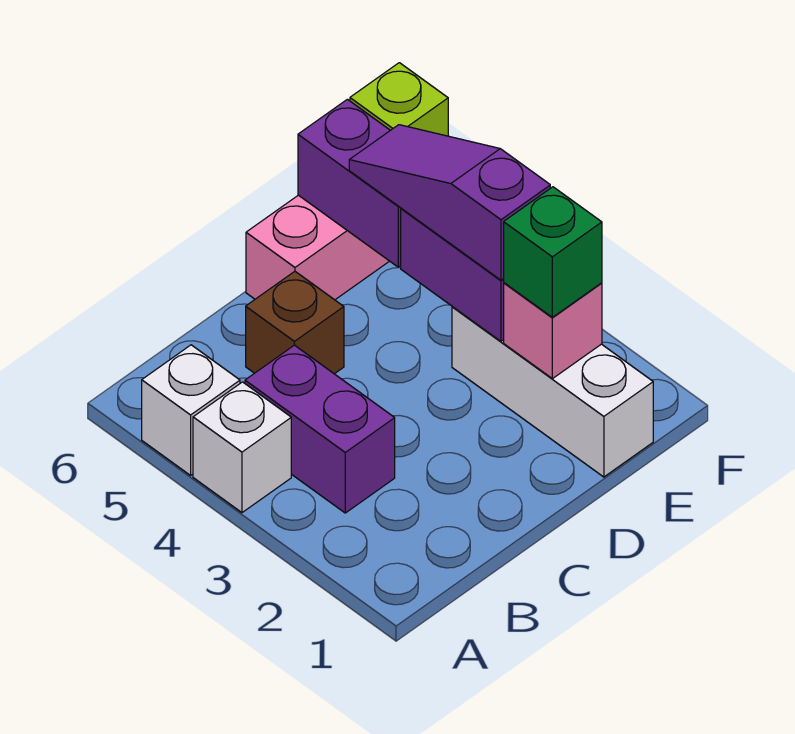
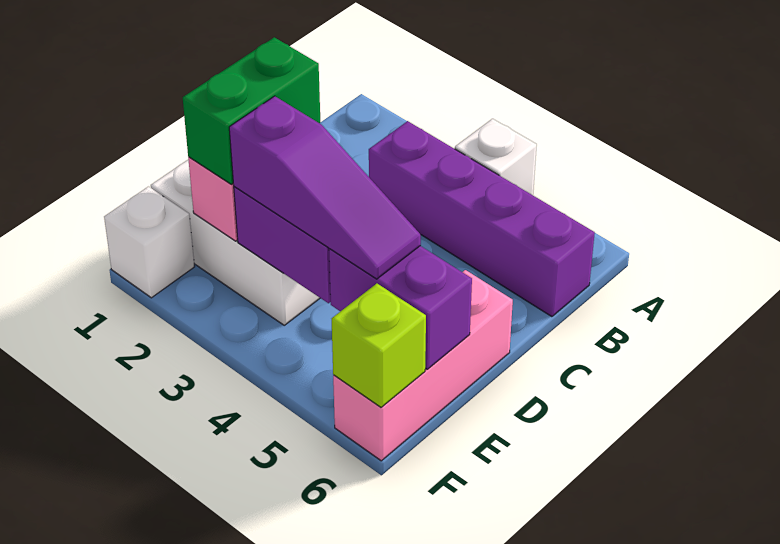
white brick A5 level 1 -> white brick F1 level 1
purple brick B3:B4 level 1 -> purple brick B3:B6 level 1
brown brick C5 level 1 -> none
green brick E2 level 3 -> green brick D2:E2 level 3

